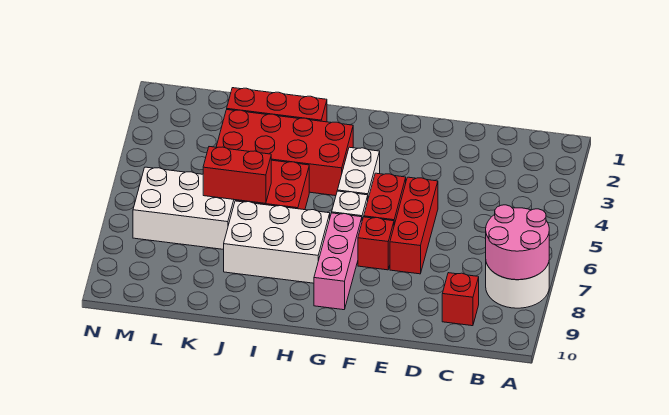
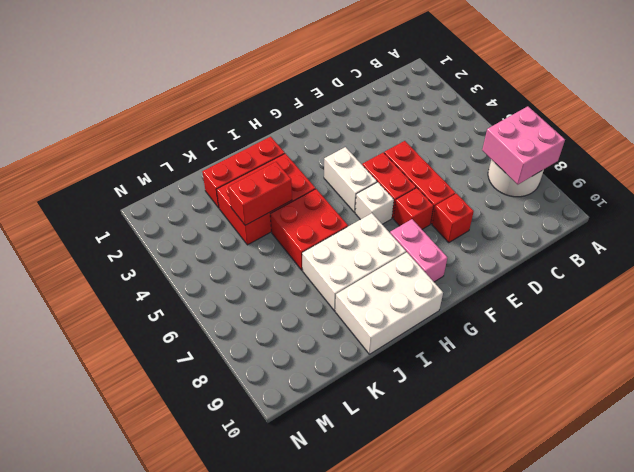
pink round brick A7:B8 level 2 -> pink brick A7:B8 level 2
red brick C9 level 1 -> red brick E8 level 1
pink brick G7:G9 level 1 -> pink brick G8:G9 level 1
red brick H3:K4 level 1 -> red brick I3:K4 level 1
red brick J6:K6 level 2 -> red brick J4:K4 level 2
white brick K6:M7 level 1 -> white brick H9:J10 level 1

